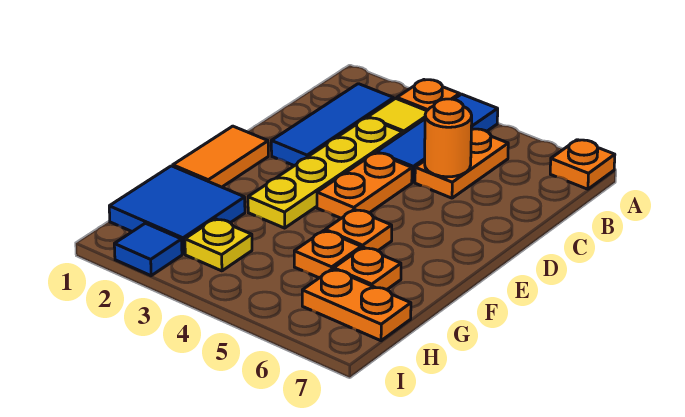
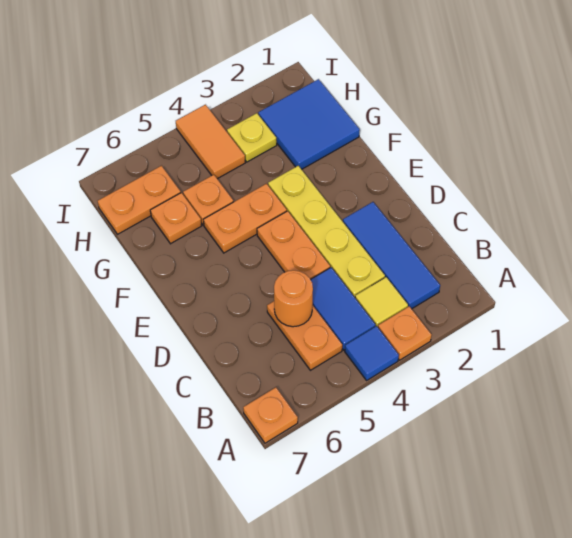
orange tile E1:F1 level 1 -> orange tile H4:I4 level 1
orange plate F5 level 1 -> orange plate F4:F5 level 1
blue tile I2 level 1 -> none

